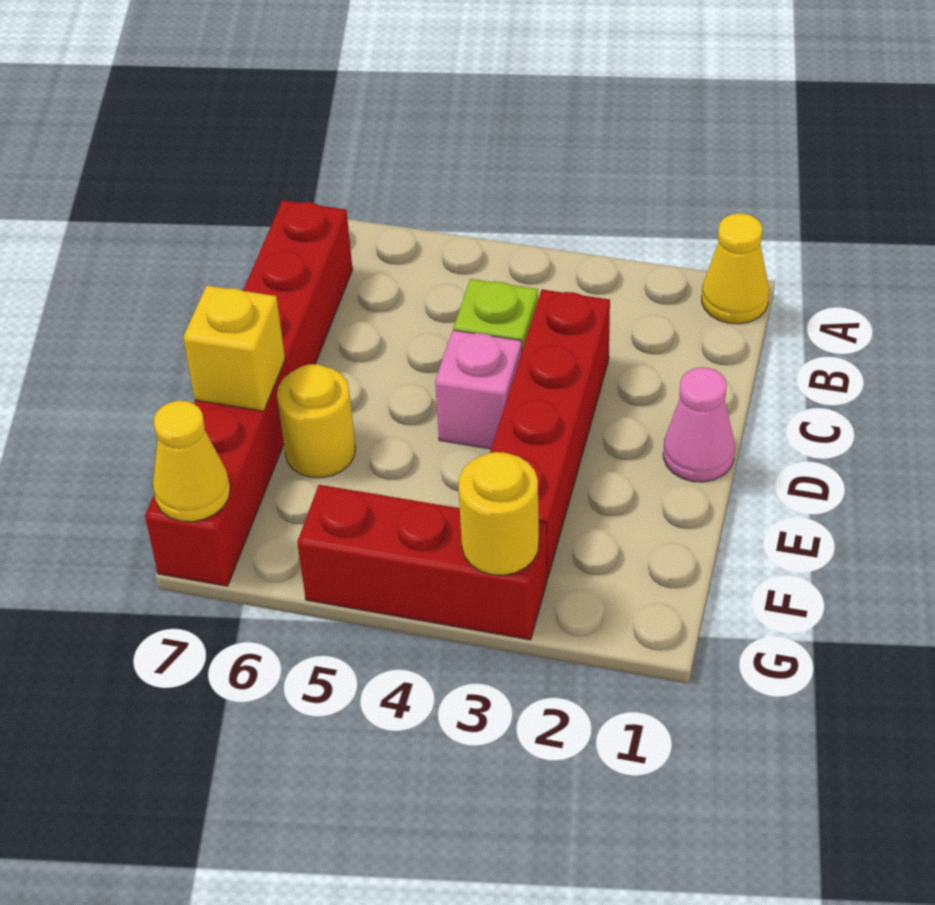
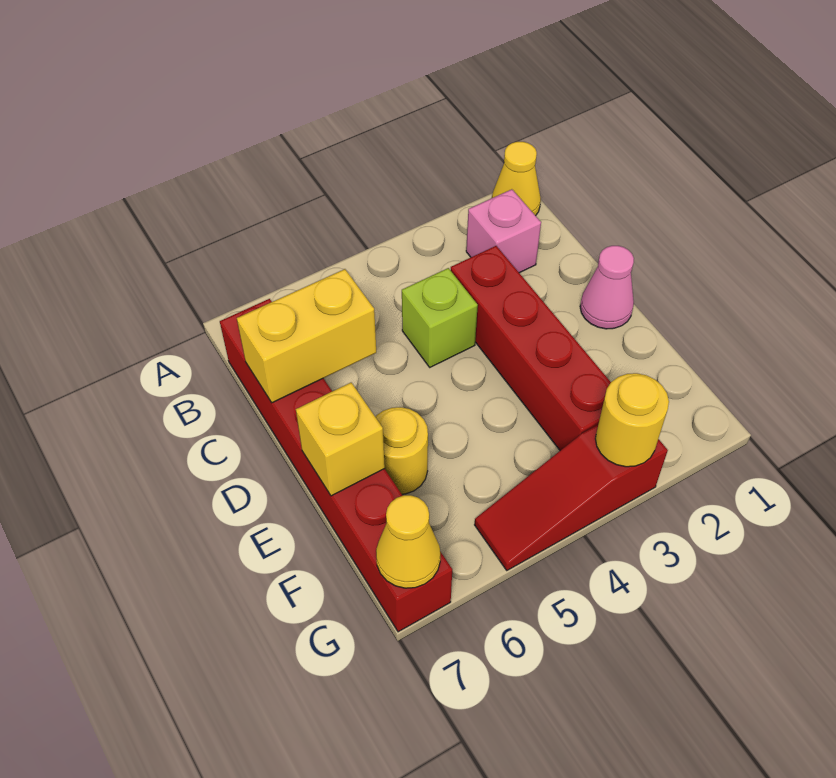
none -> yellow brick C6:C7 level 2
pink brick D4 level 1 -> pink brick B2 level 1
red brick G3:G5 level 1 -> red slope G3:G5 level 1 top 3

